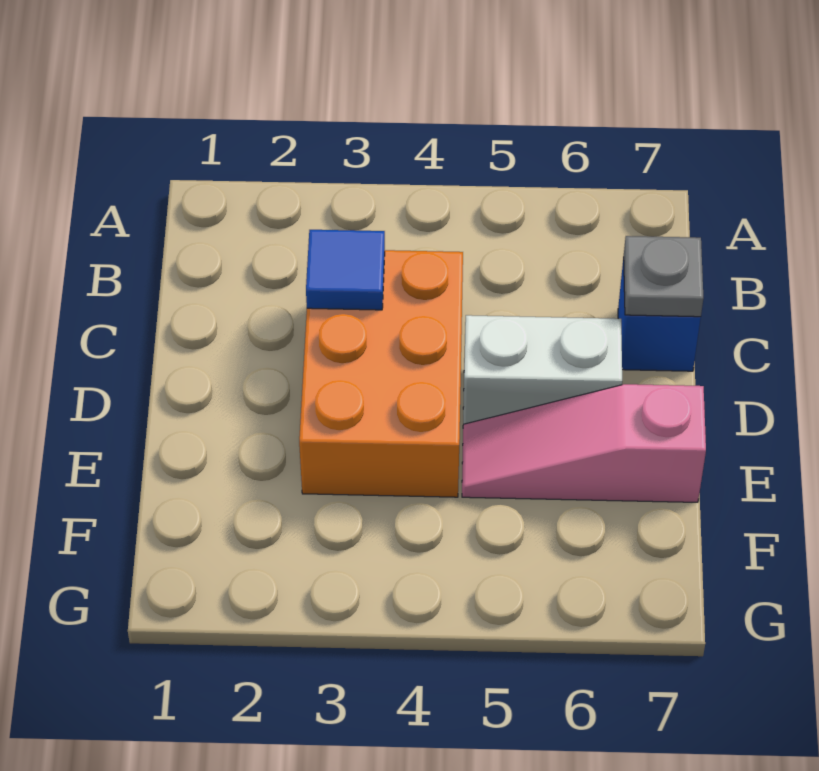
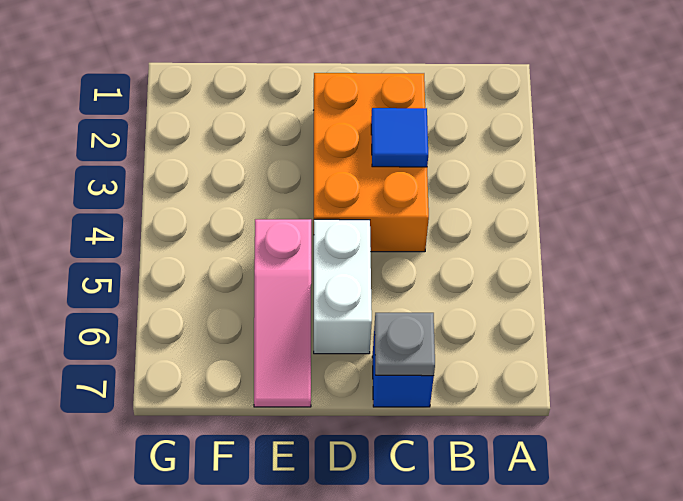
orange brick C3:E4 level 1 -> orange brick C2:D4 level 1
pink slope E5:E7 level 1 top 7 -> pink slope E5:E7 level 1 top 5

